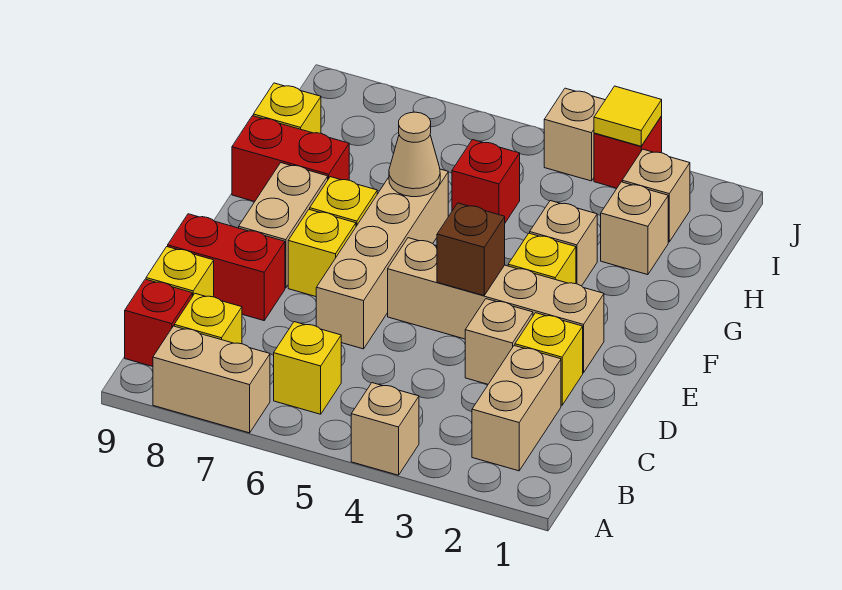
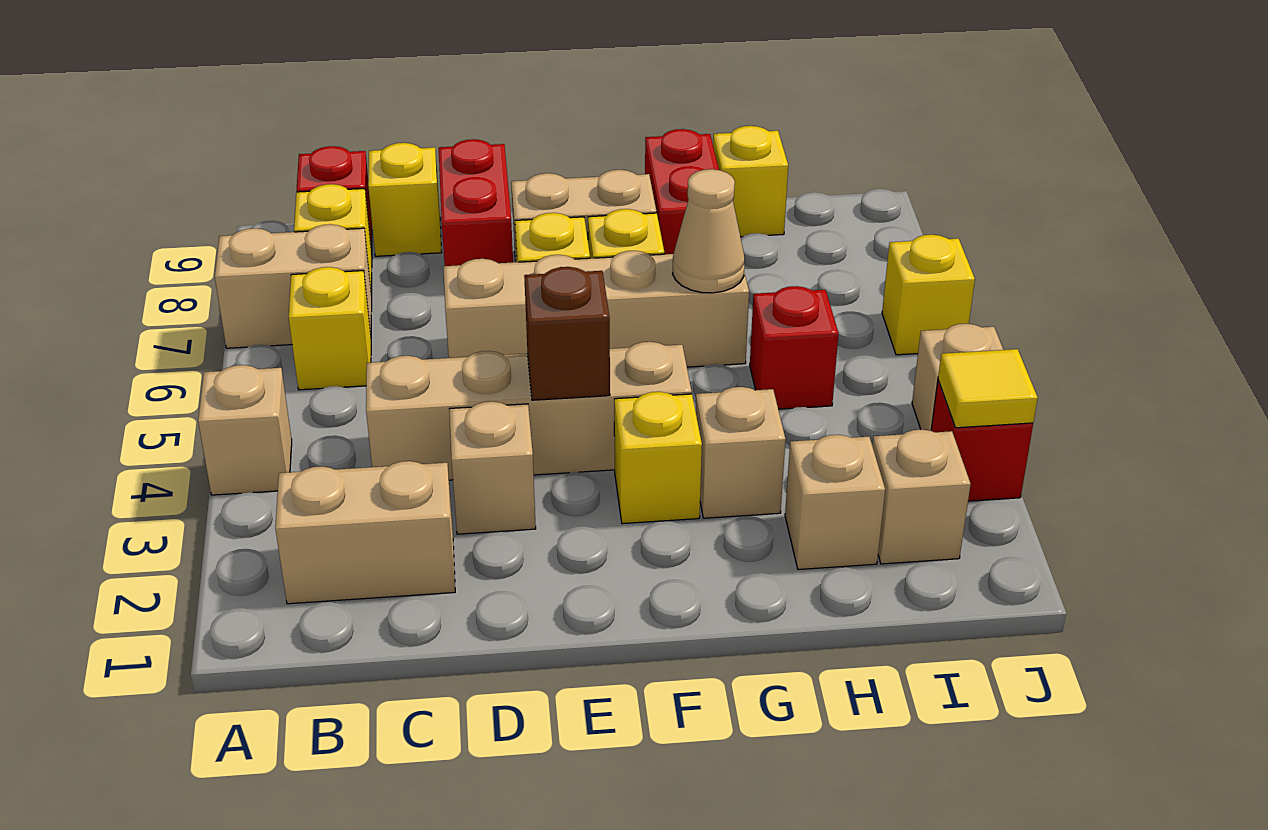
tan brick A7:A8 level 1 -> tan brick A7:B7 level 1
yellow brick D2 level 1 -> yellow brick J6 level 1
tan brick E2:E5 level 1 -> tan brick C4:F4 level 1

